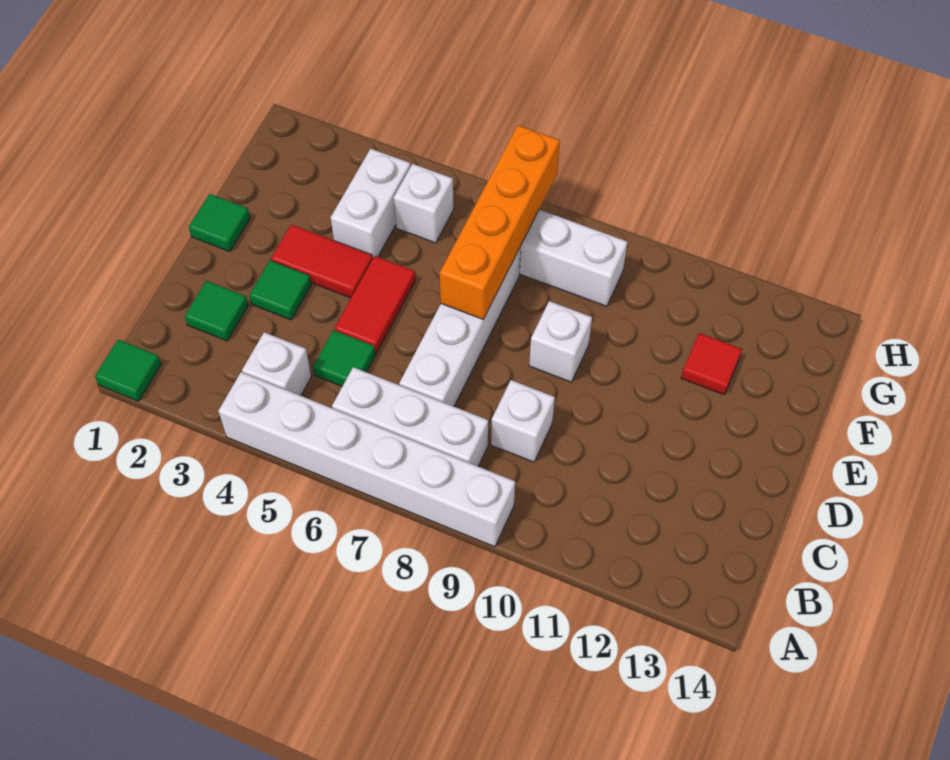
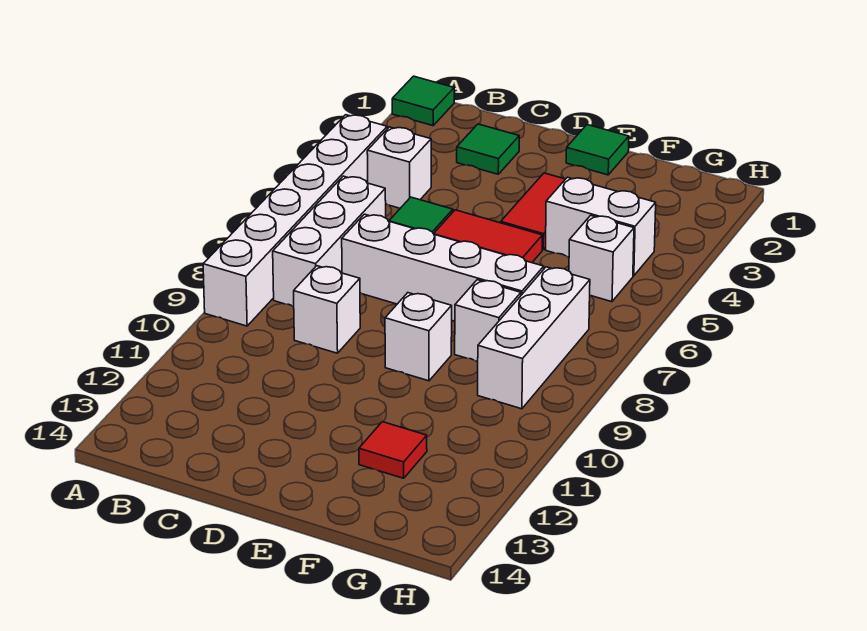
green tile D3 level 1 -> none
orange brick E7:H7 level 2 -> none
none -> white brick F8 level 1

